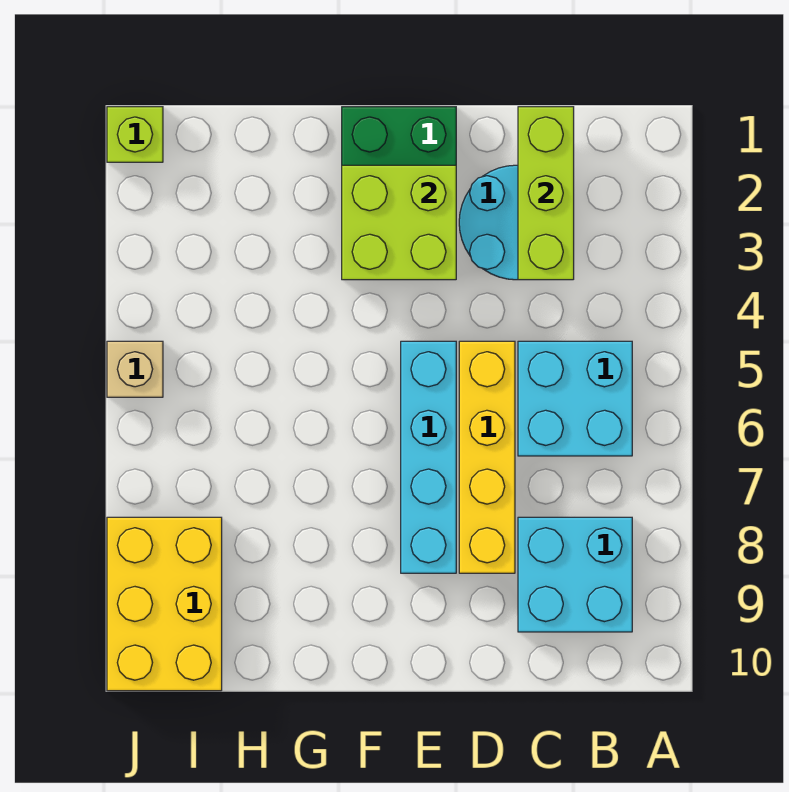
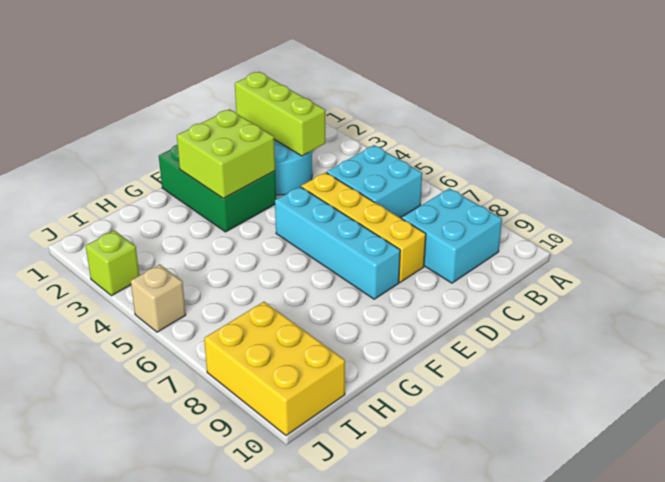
lime brick J1 level 1 -> lime brick J3 level 1

